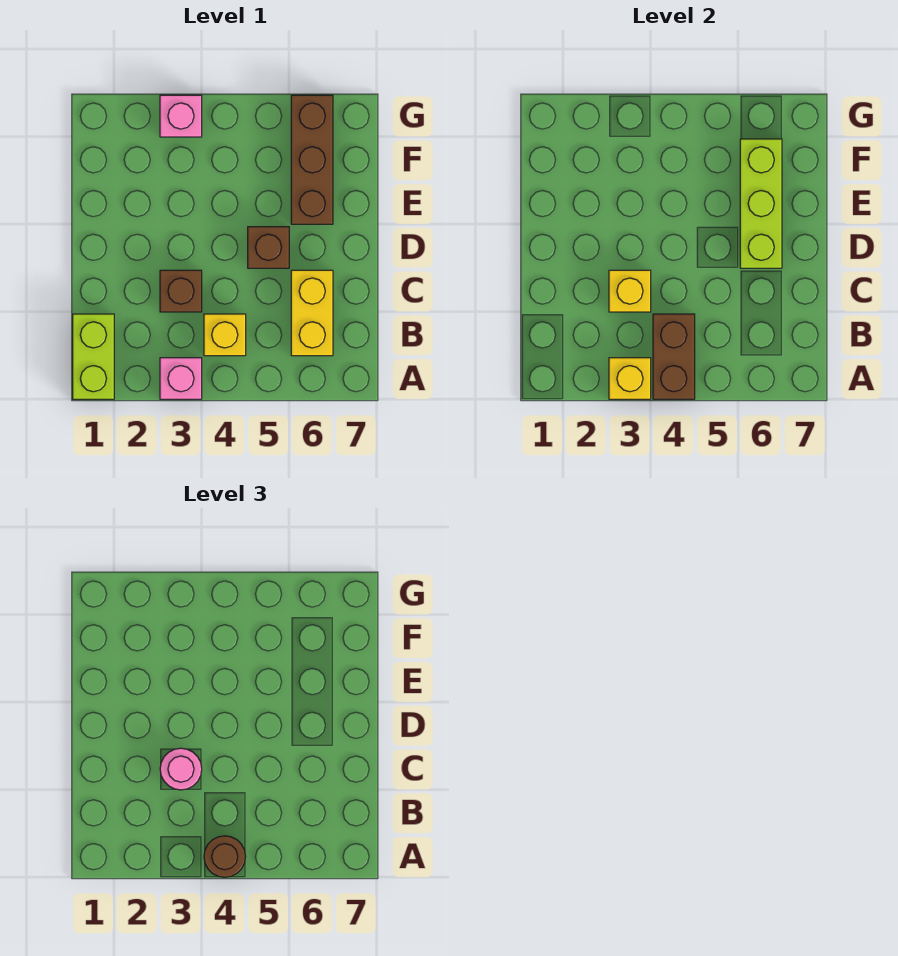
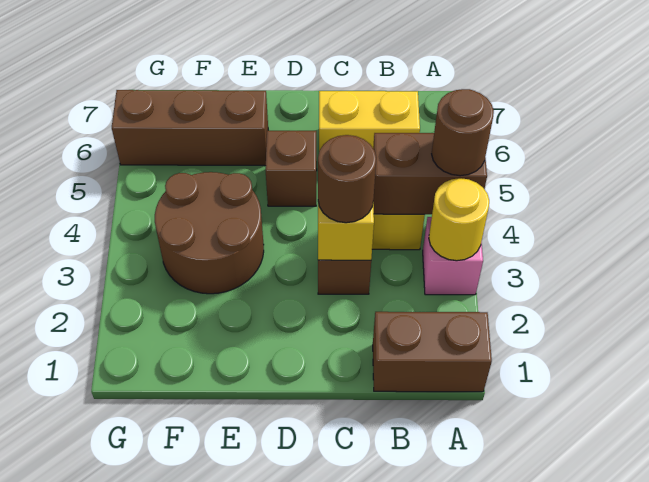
lime brick A1:B1 level 1 -> brown brick A1:B1 level 1
yellow brick A3 level 2 -> yellow round brick A3 level 2
pink round brick C3 level 3 -> brown round brick C3 level 3
lime brick D6:F6 level 2 -> none
none -> brown round brick E3:F4 level 1
pink brick G3 level 1 -> none

